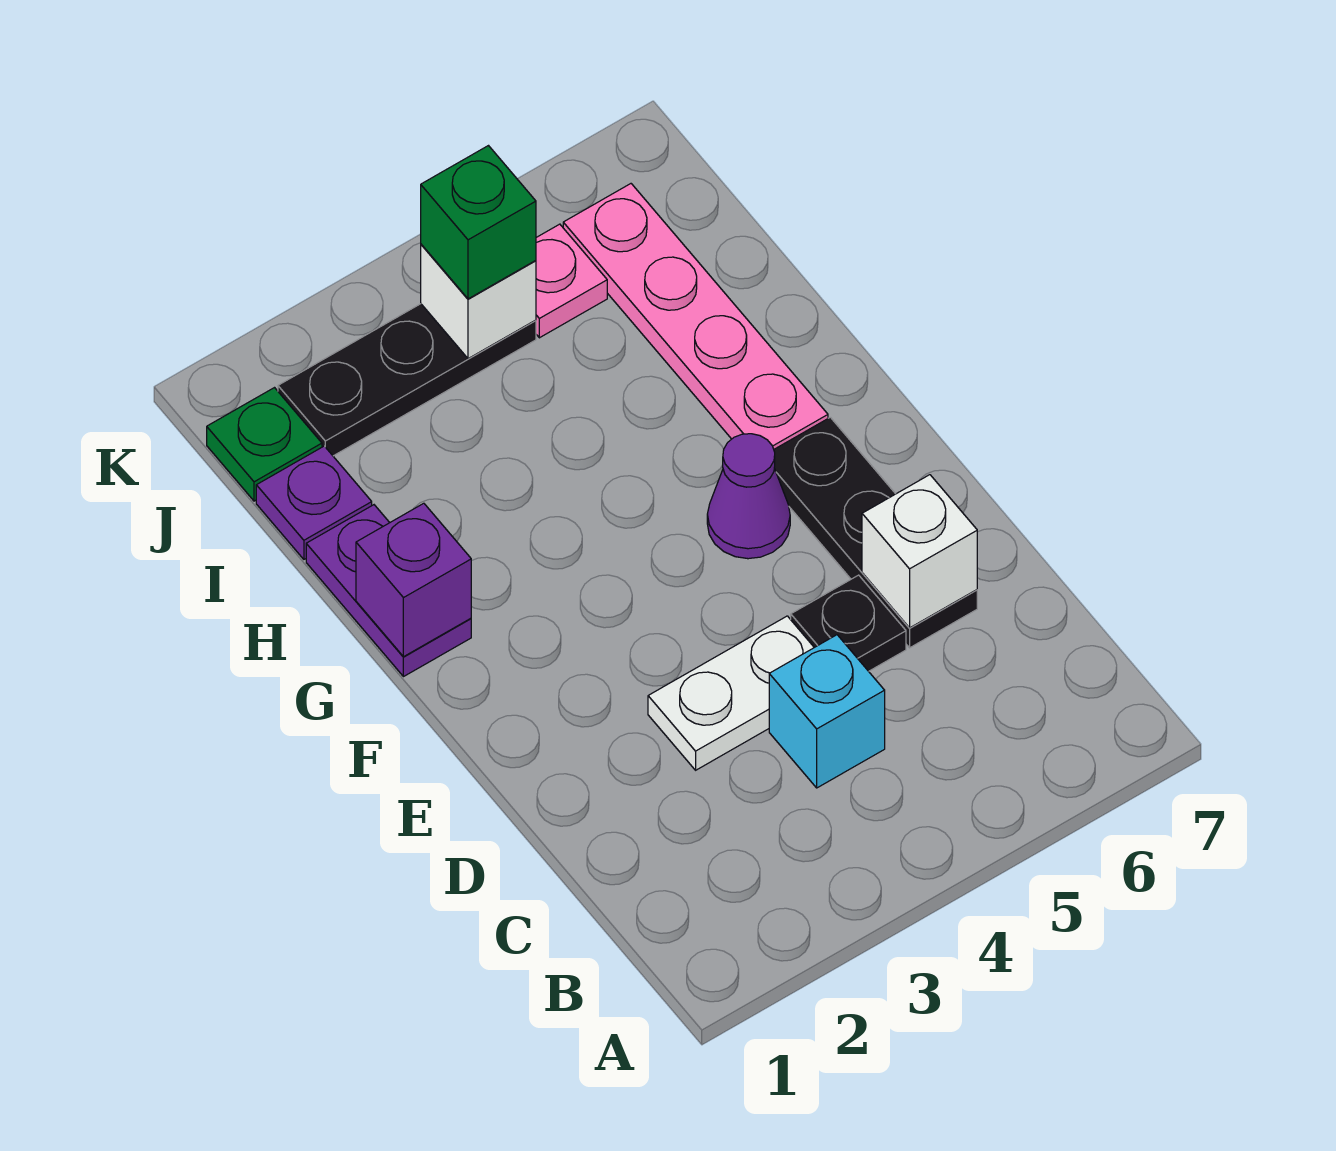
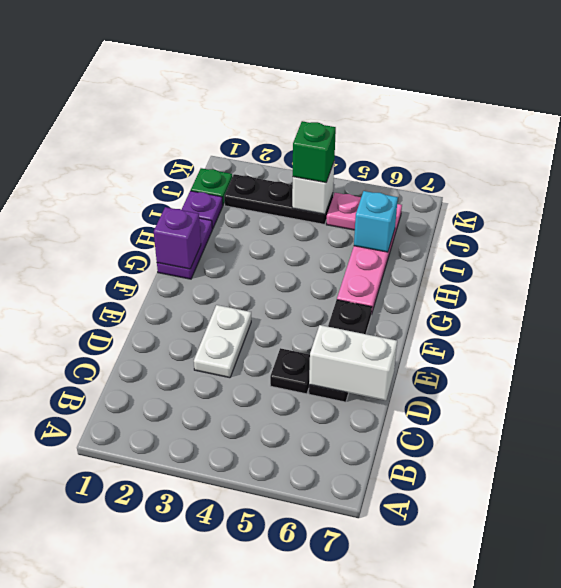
cyan brick C4 level 1 -> cyan brick I6 level 2
white plate D3:D4 level 1 -> white plate D3:E3 level 1
white brick D6 level 2 -> white brick D6:D7 level 2
purple cone F5 level 1 -> none

